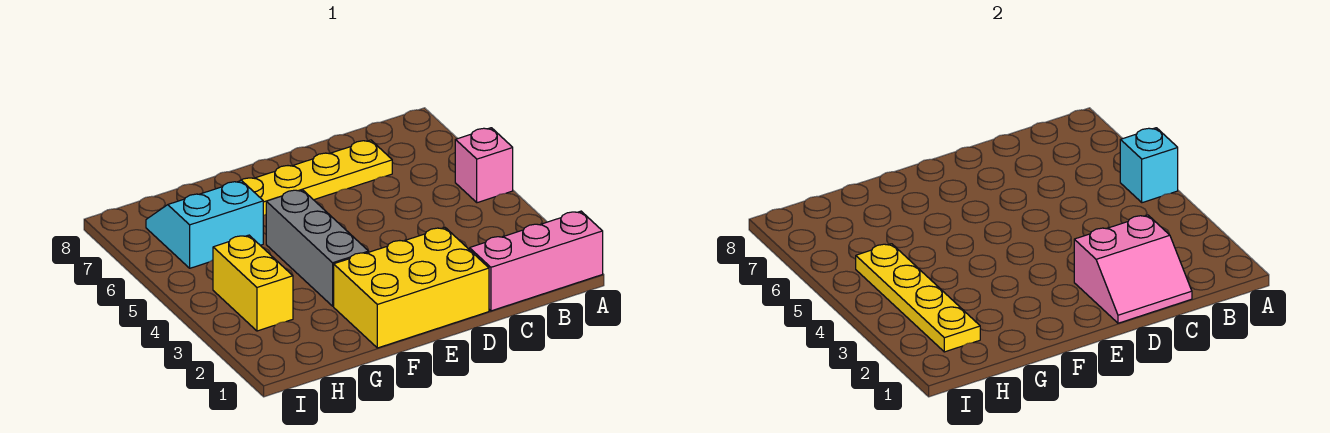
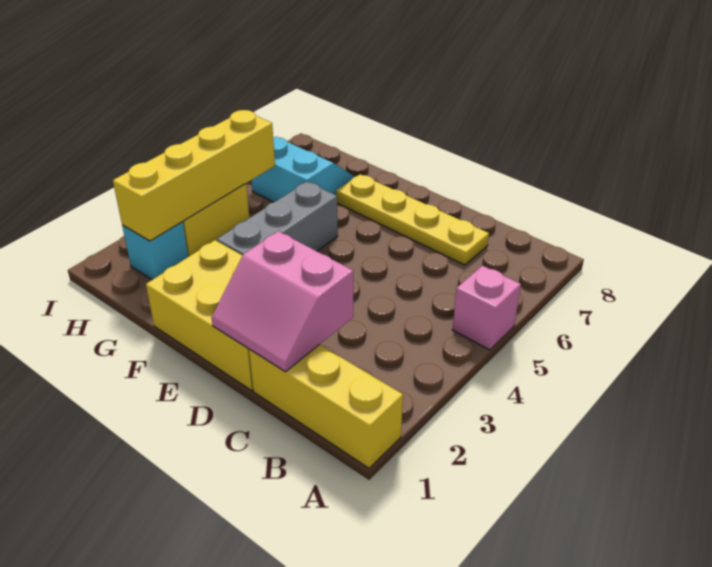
pink brick A1:C1 level 1 -> yellow brick A1:C1 level 1
cyan brick A5 level 2 -> cyan brick H2 level 1
yellow plate H2:H5 level 2 -> yellow brick H2:H5 level 2

